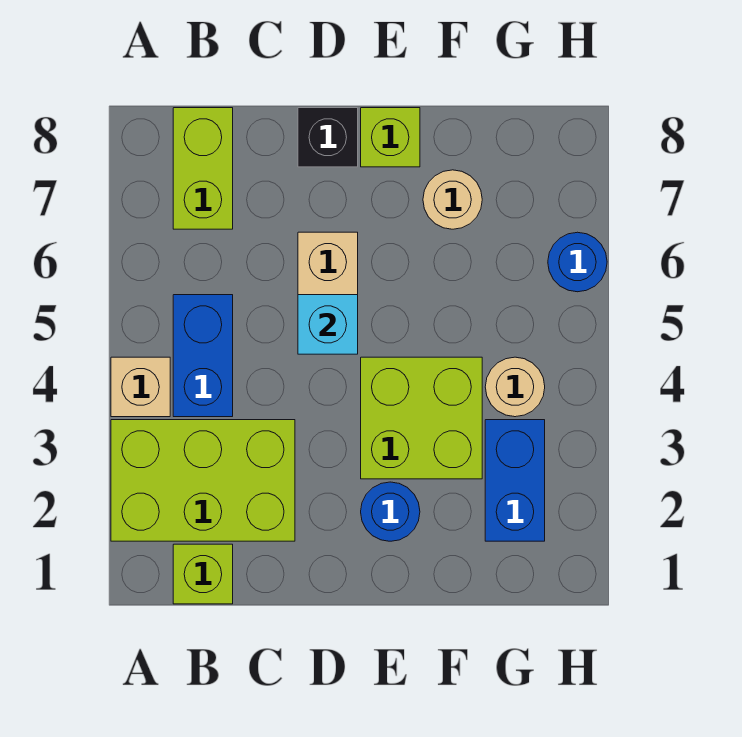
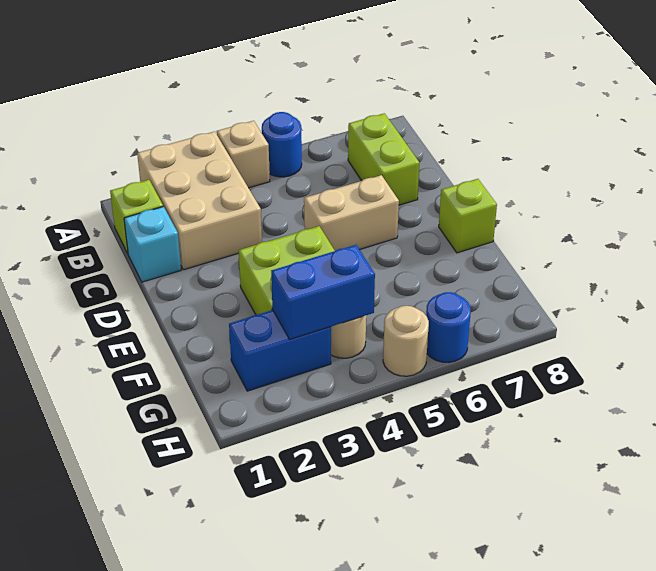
lime brick A2:C3 level 1 -> tan brick A2:C3 level 1
blue brick B4:B5 level 1 -> blue brick G3:G4 level 2
lime brick B7:B8 level 1 -> lime brick B7:C7 level 1
cyan brick D5 level 2 -> cyan brick C1 level 1
black brick D8 level 1 -> none
blue round brick E2 level 1 -> blue round brick A5 level 1
tan round brick F7 level 1 -> tan round brick H5 level 1

